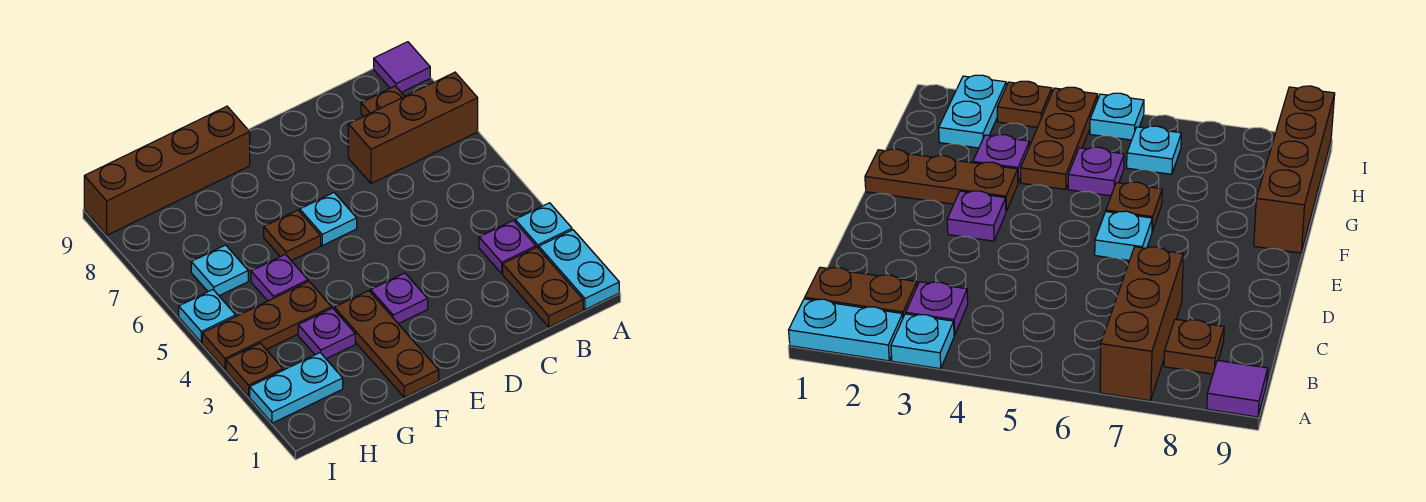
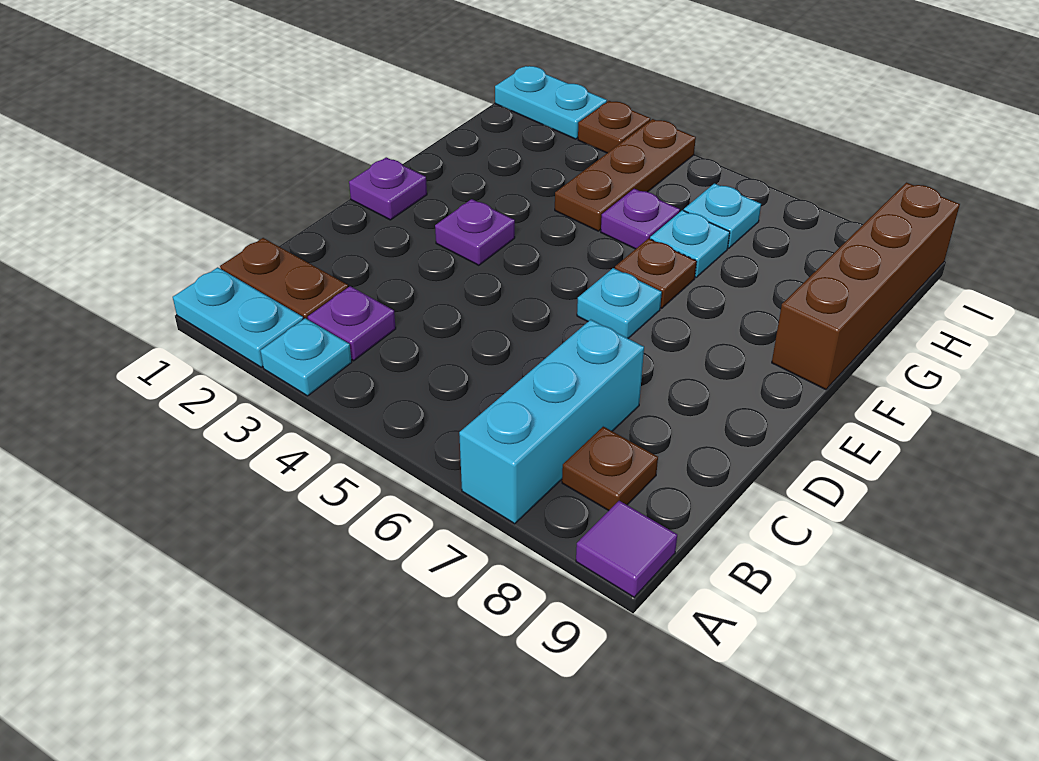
brown brick A7:C7 level 1 -> cyan brick A7:C7 level 1
brown plate F1:F3 level 1 -> none
purple plate G3 level 1 -> purple plate E1 level 1
cyan plate H2:I2 level 1 -> cyan plate I1:I2 level 1
cyan plate I5 level 1 -> cyan plate G6 level 1

